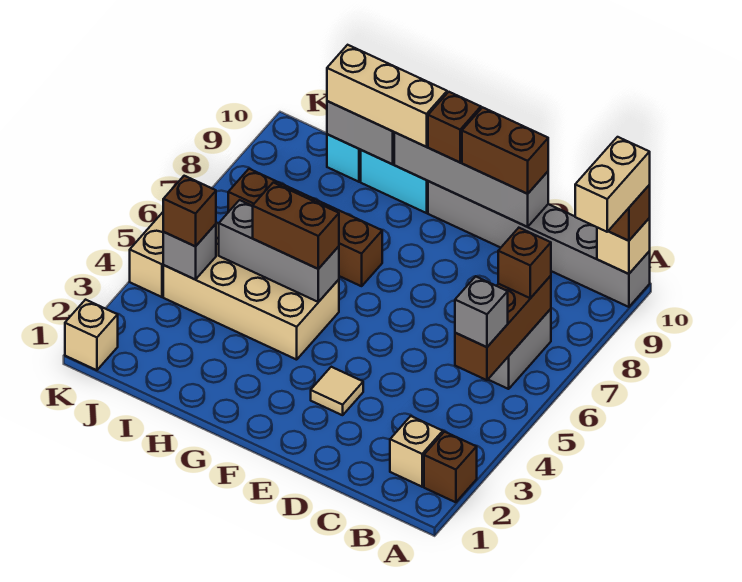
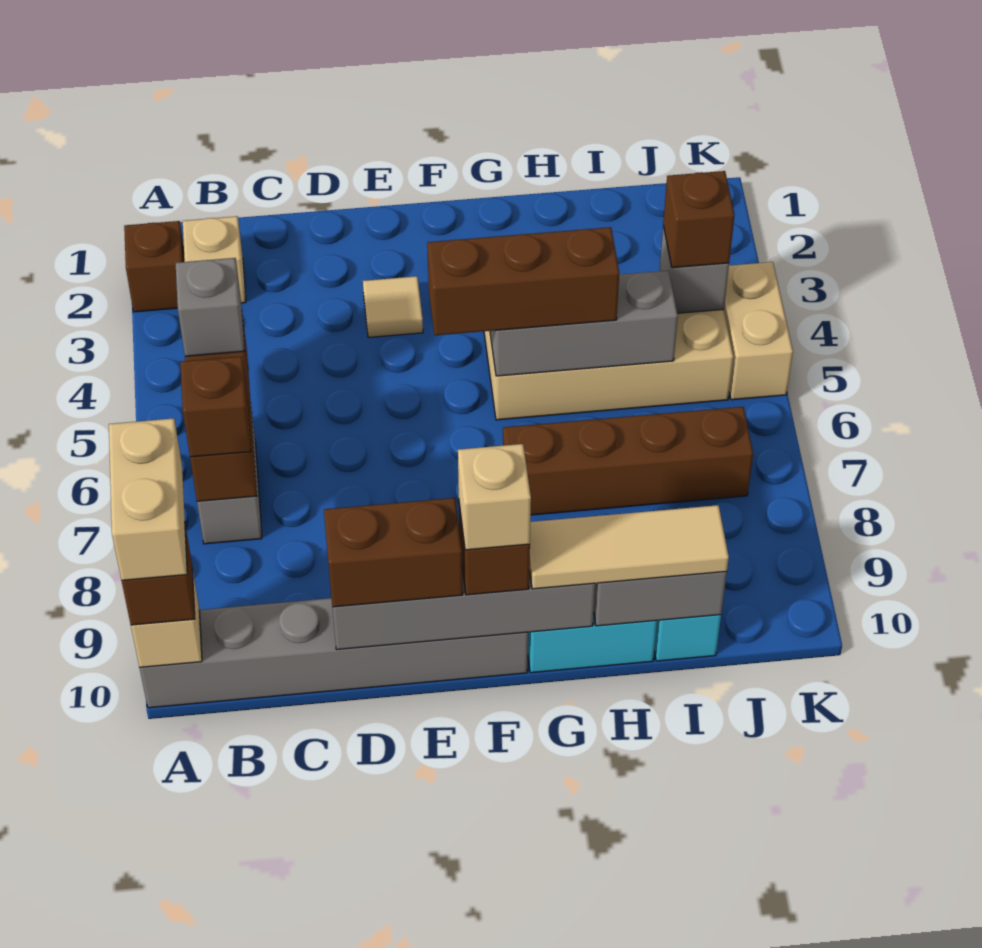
brown brick G5:H5 level 3 -> brown brick F5:H5 level 3
tan brick G10:I10 level 3 -> tan tile G10:I10 level 3
tan brick K1 level 1 -> tan brick F10 level 4

